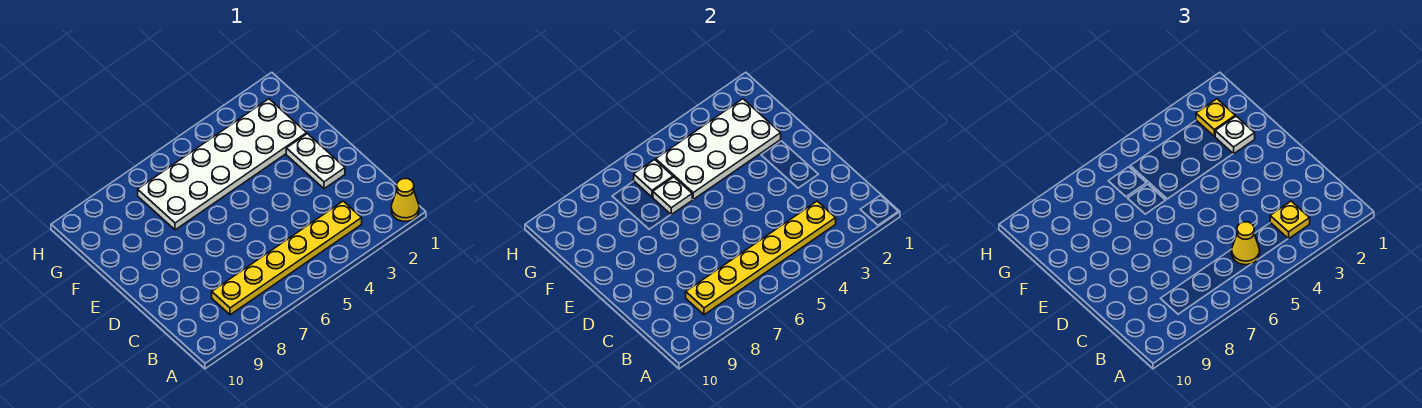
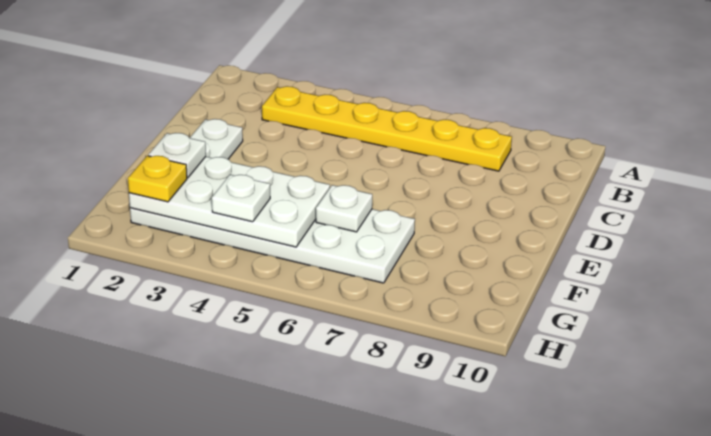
yellow cone A1 level 1 -> none
yellow plate B3:B8 level 2 -> none
yellow plate B3 level 3 -> none
yellow cone B5 level 3 -> none
white plate G6 level 2 -> white plate G4 level 3

